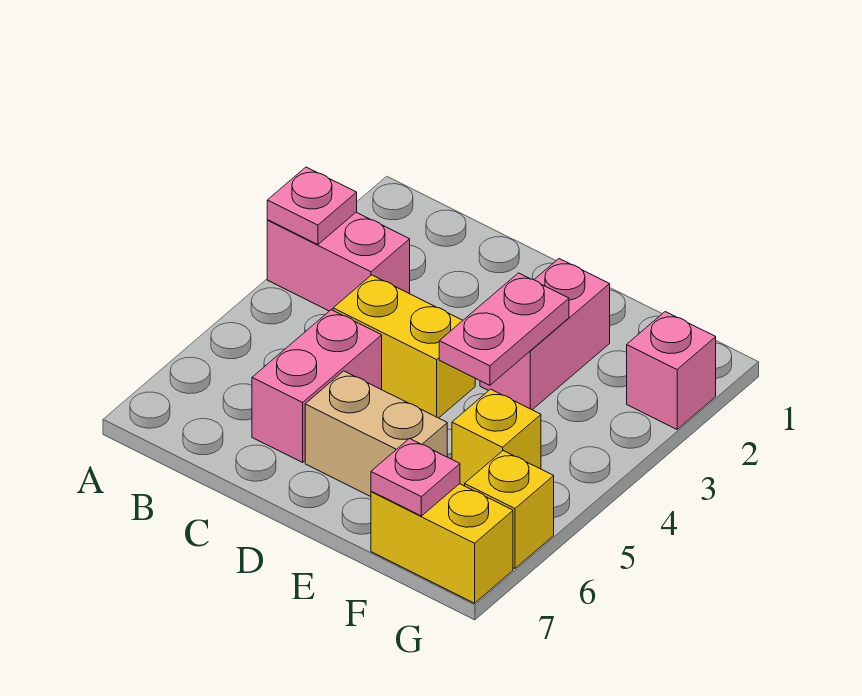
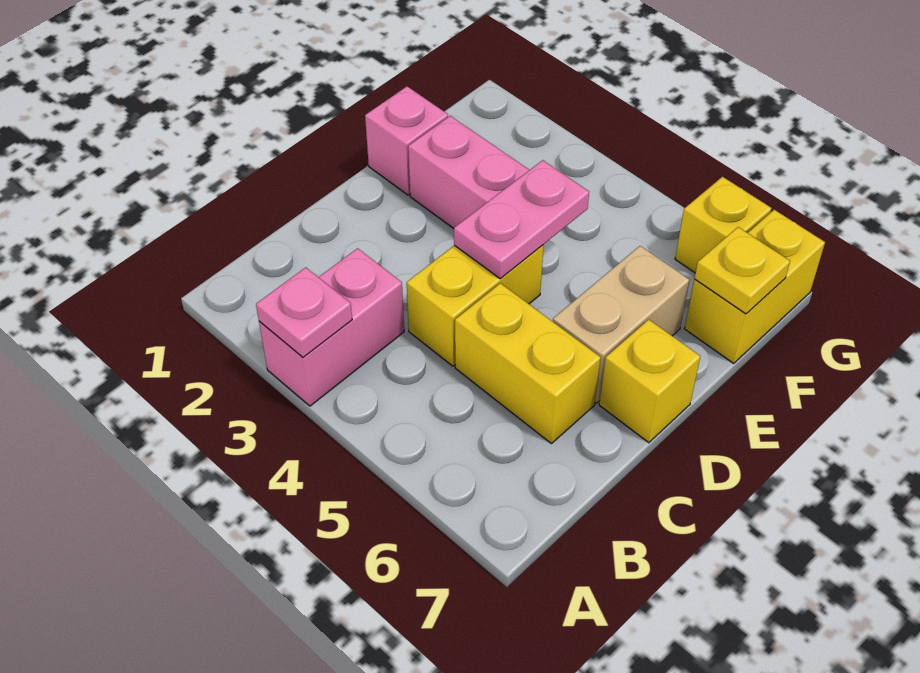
pink brick C5:C6 level 1 -> yellow brick C5:C6 level 1
pink plate E3:E4 level 2 -> pink plate D4:E4 level 2
yellow brick F5 level 1 -> yellow brick D7 level 1
pink plate F7 level 2 -> yellow plate F7 level 2
pink brick G2 level 1 -> pink brick E1 level 1

